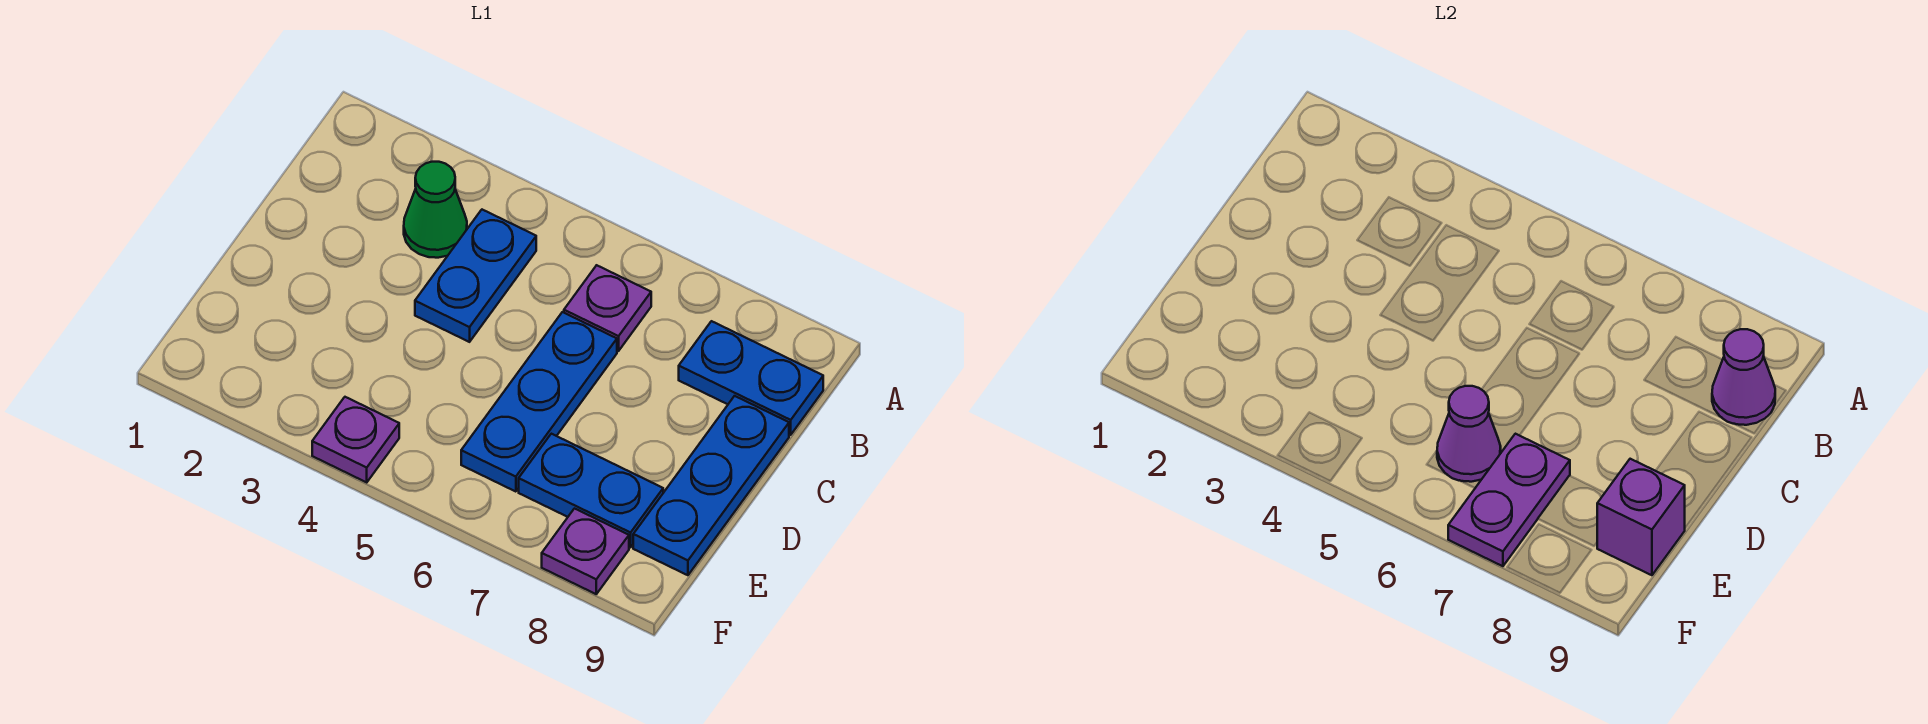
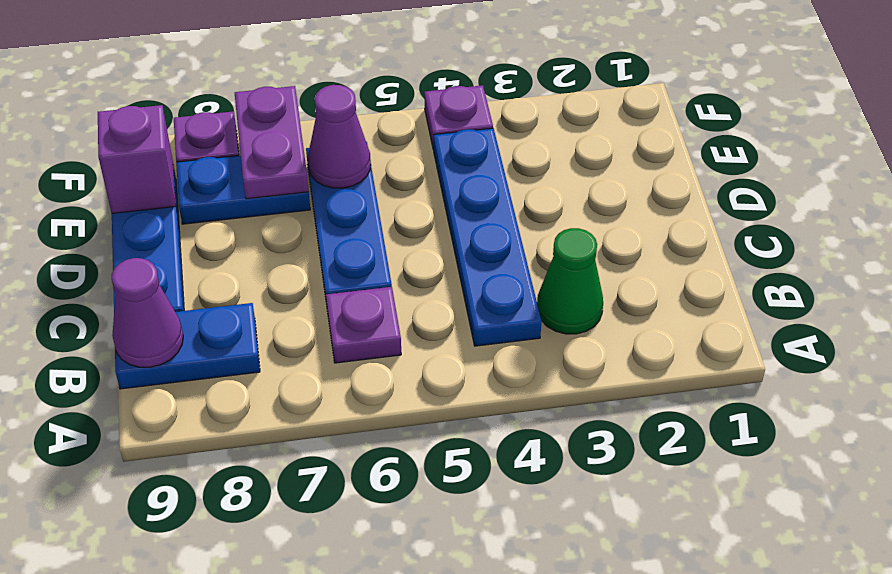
blue plate B4:C4 level 1 -> blue plate B4:E4 level 1

